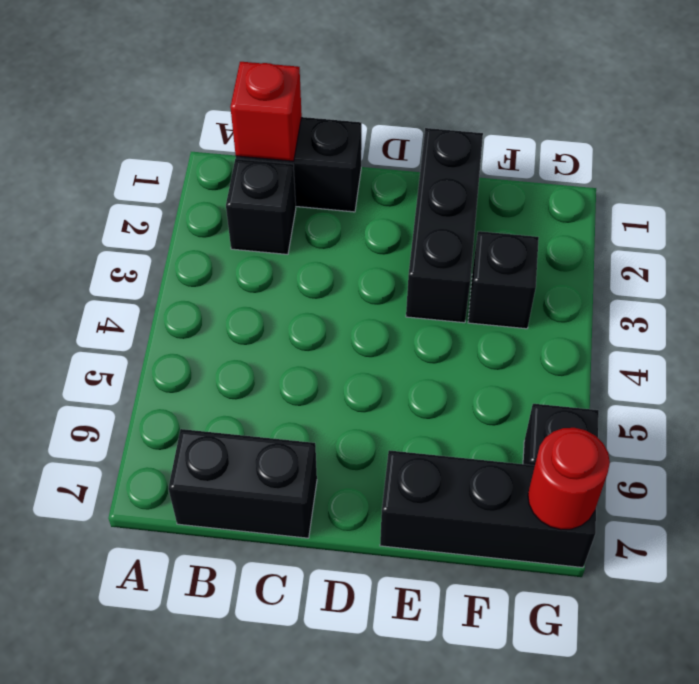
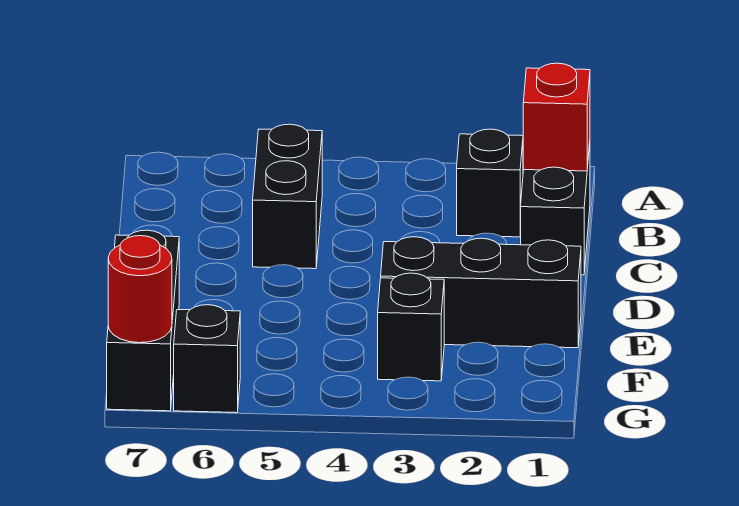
black brick B7:C7 level 1 -> black brick B5:C5 level 1

